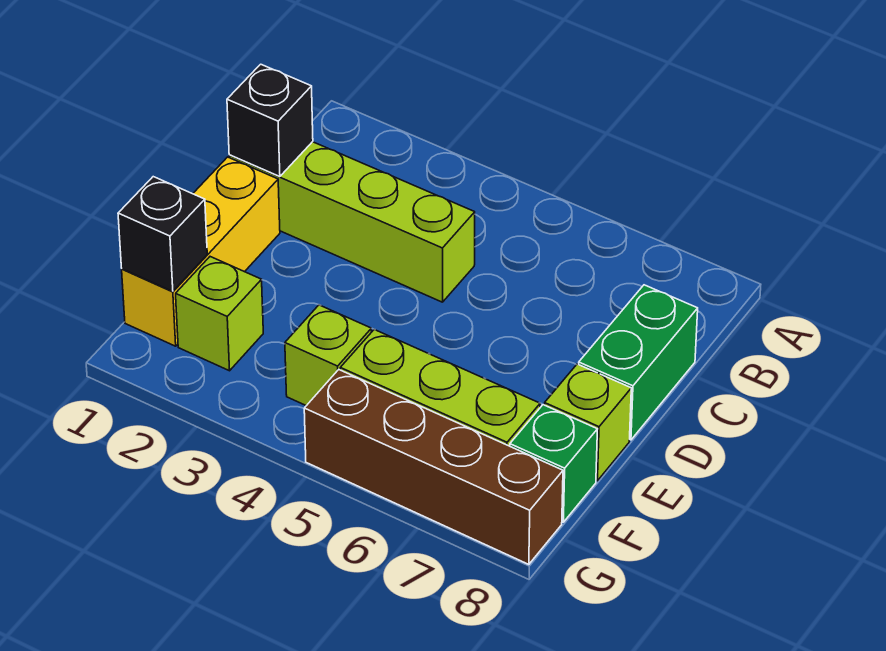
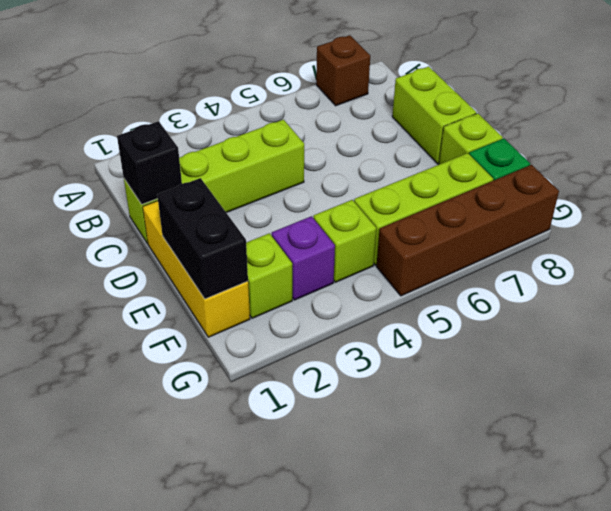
none -> brown brick A7 level 1
green brick C8:D8 level 1 -> lime brick C8:D8 level 1
black brick F1 level 2 -> black brick E1:F1 level 2
none -> purple brick F3 level 1

